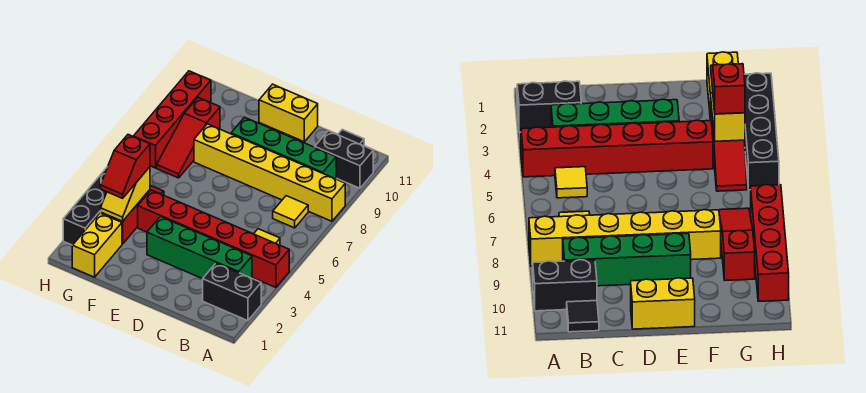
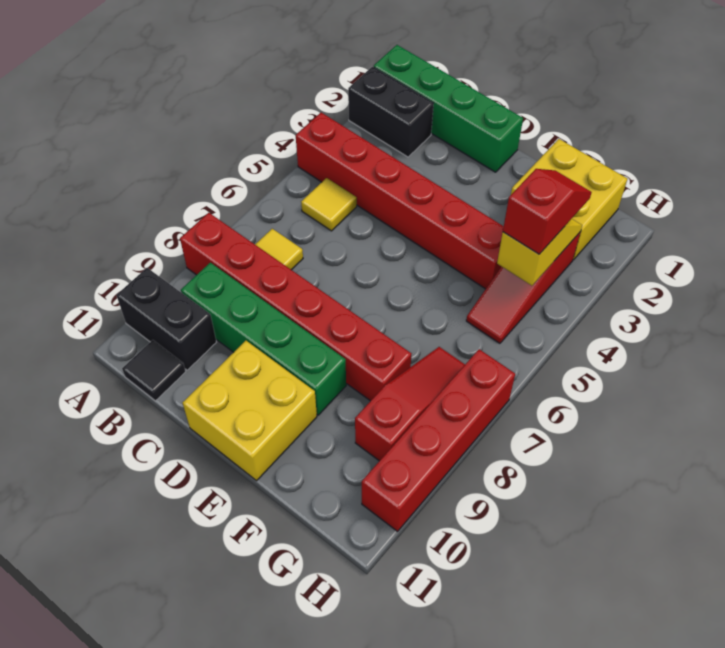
yellow brick A8:F8 level 1 -> red brick A8:F8 level 1
green brick B3:E3 level 1 -> green brick A1:D1 level 1
yellow brick D11:E11 level 1 -> yellow brick D10:E11 level 1
yellow brick G1:G2 level 1 -> yellow brick F1:G2 level 1
black brick H2:H5 level 1 -> none

